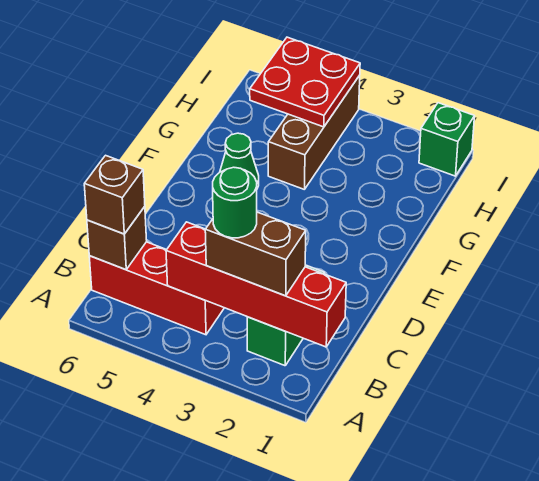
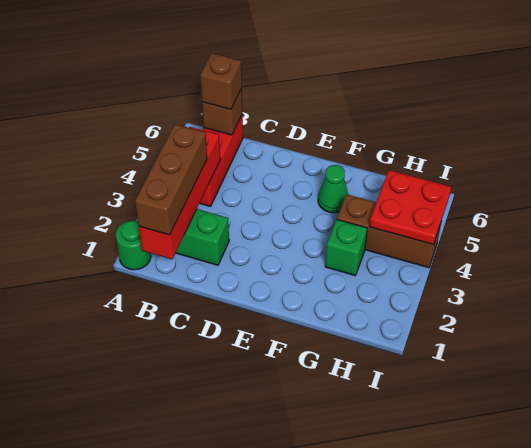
brown brick B2:B3 level 3 -> brown brick B1:B3 level 3
green round brick B3 level 4 -> green round brick A1 level 1
green brick I1 level 1 -> green brick G3 level 1

